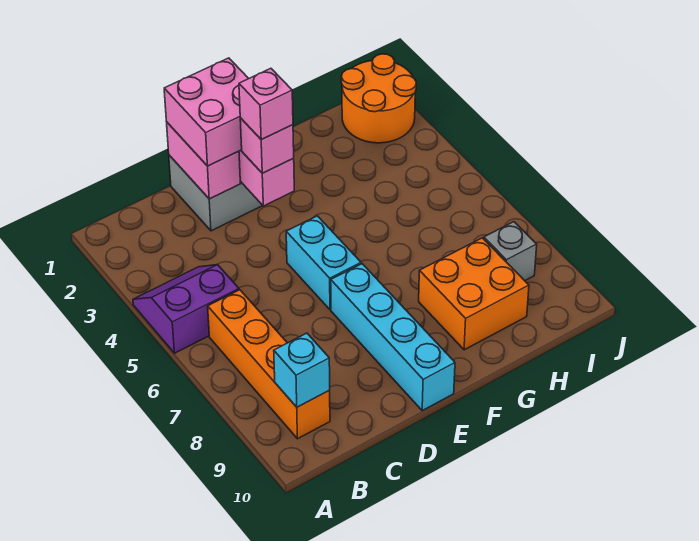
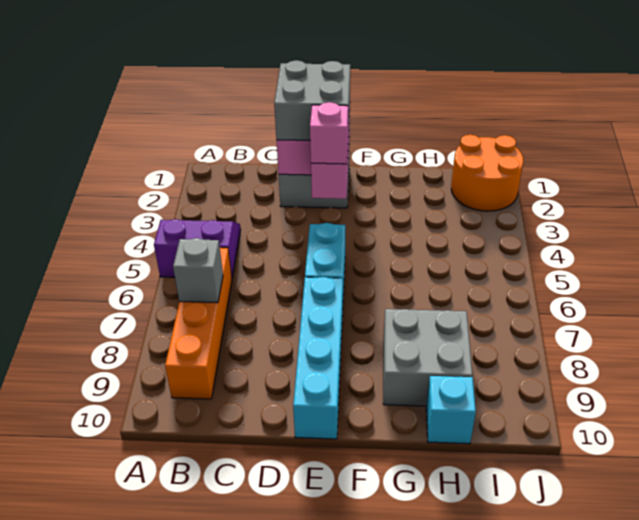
cyan brick B9 level 2 -> cyan brick H10 level 1
pink brick D1:E2 level 3 -> grey brick D1:E2 level 3
pink brick E3 level 4 -> none
orange brick G8:H9 level 1 -> grey brick G8:H9 level 1
grey brick I8 level 1 -> grey brick B7 level 2

